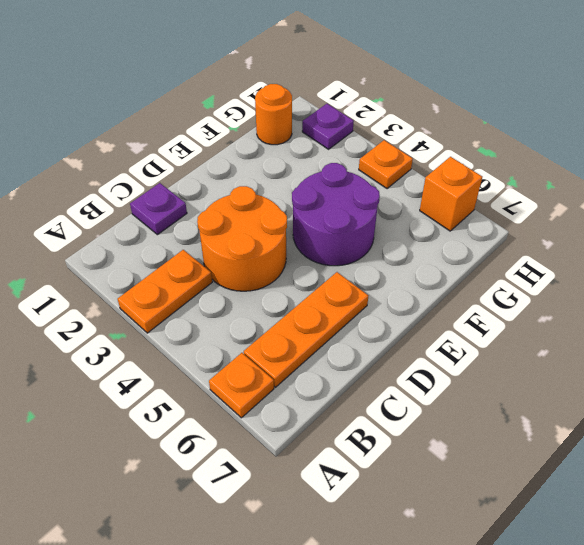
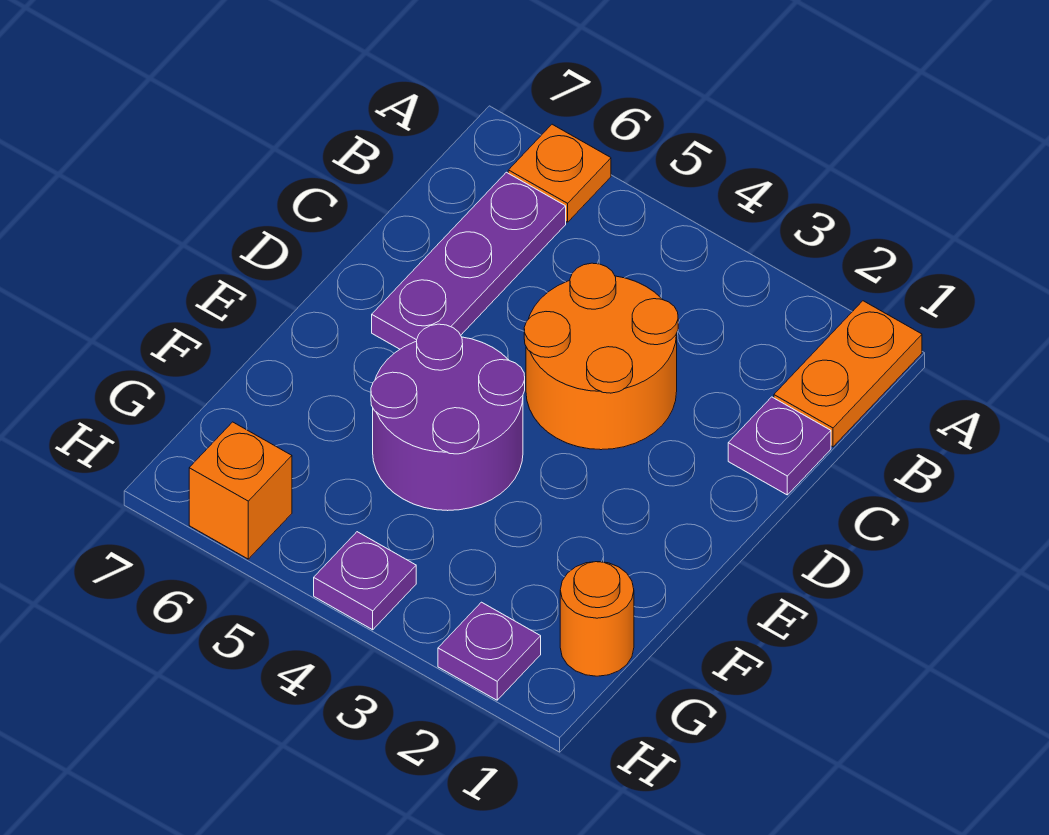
orange plate A3:B3 level 1 -> orange plate A1:B1 level 1
orange plate B6:D6 level 1 -> purple plate B6:D6 level 1
orange plate H4 level 1 -> purple plate H4 level 1

